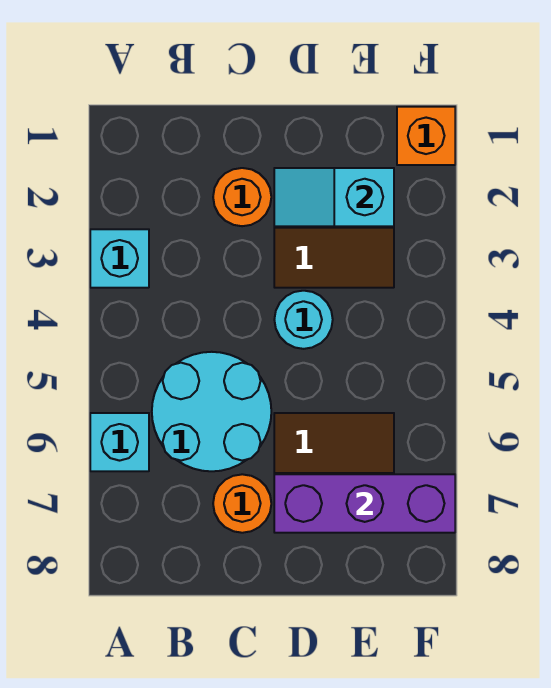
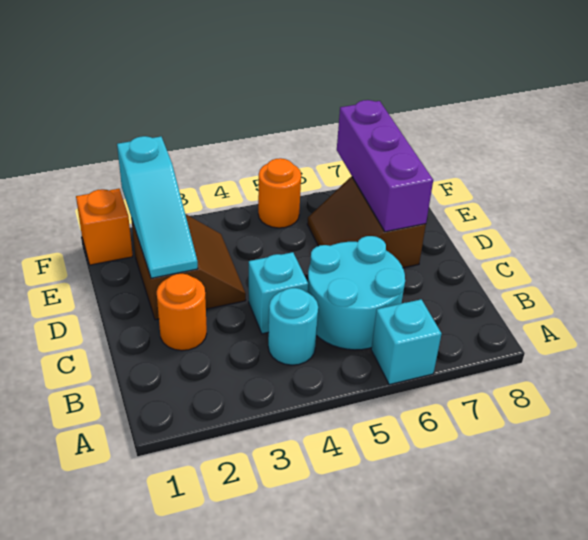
cyan brick A3 level 1 -> cyan brick C4 level 1
orange round brick C7 level 1 -> orange round brick F5 level 1
cyan slope D2:E2 level 2 top E -> cyan slope D2:F2 level 2 top F
cyan round brick D4 level 1 -> cyan round brick B4 level 1

